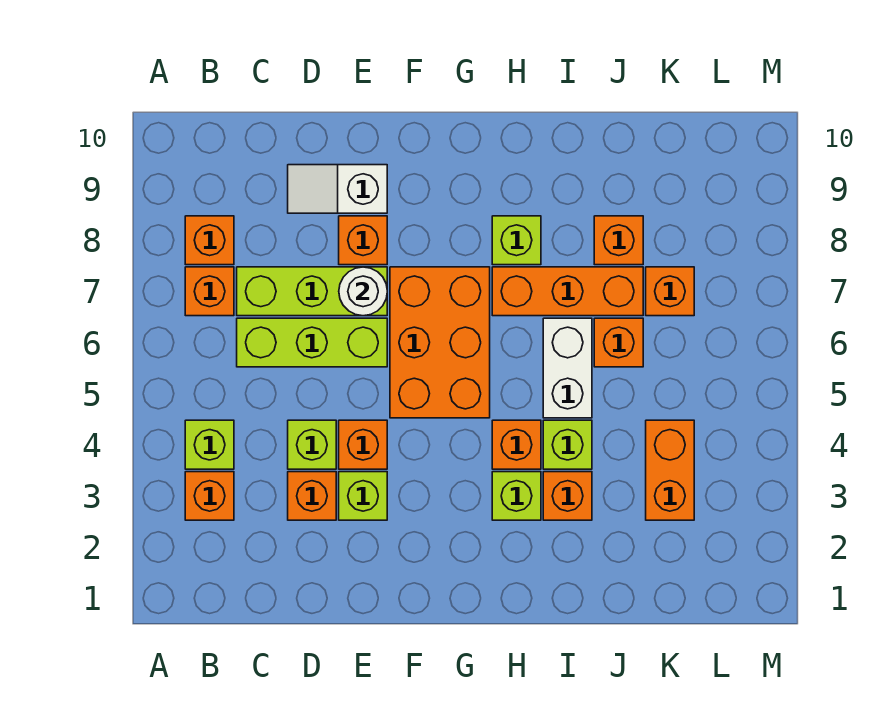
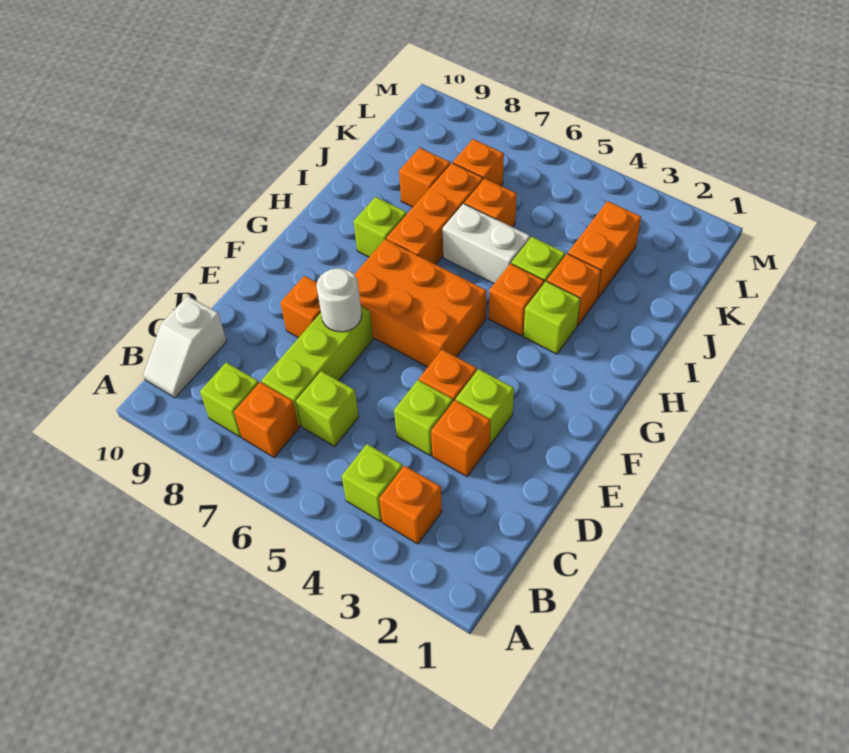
orange brick B8 level 1 -> lime brick B8 level 1
lime brick C6:E6 level 1 -> lime brick C6 level 1
white slope D9:E9 level 1 top E -> white slope B10:C10 level 1 top C
orange brick K3:K4 level 1 -> orange brick J3:K3 level 1

